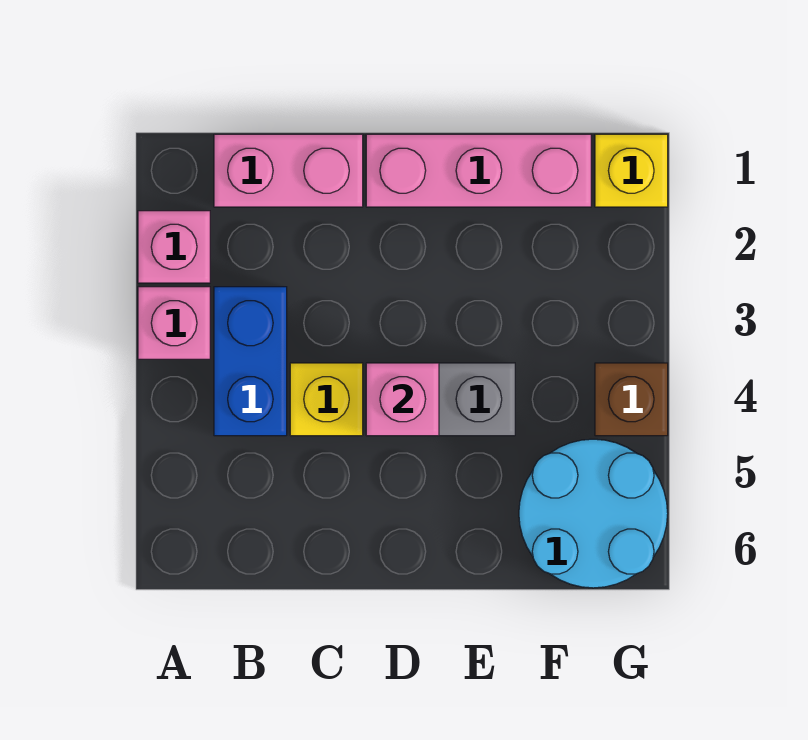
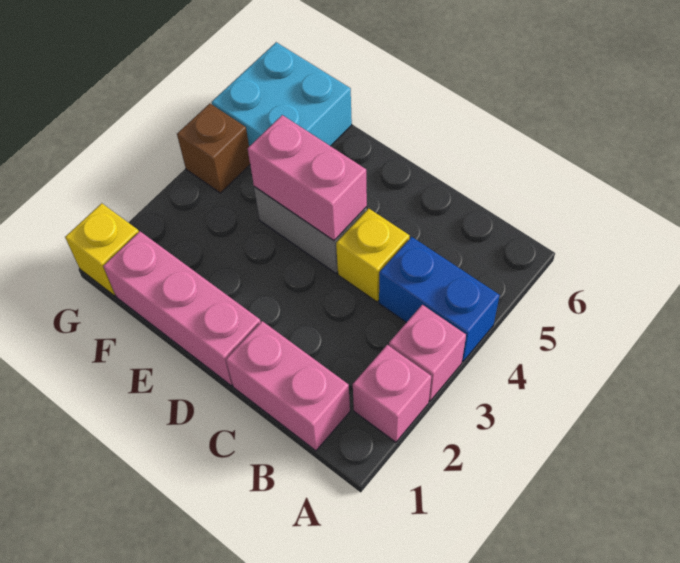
blue brick B3:B4 level 1 -> blue brick A4:B4 level 1
pink brick D4 level 2 -> pink brick D4:E4 level 2
cyan round brick F5:G6 level 1 -> cyan brick F5:G6 level 1

